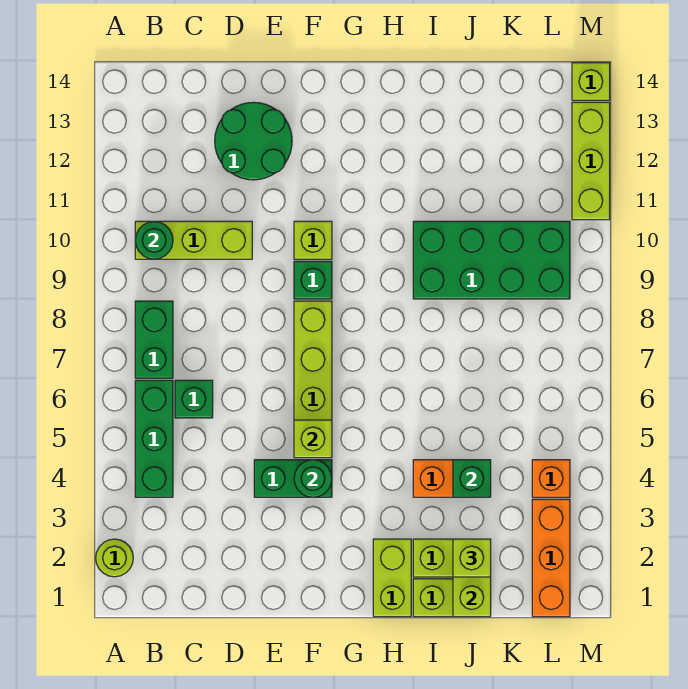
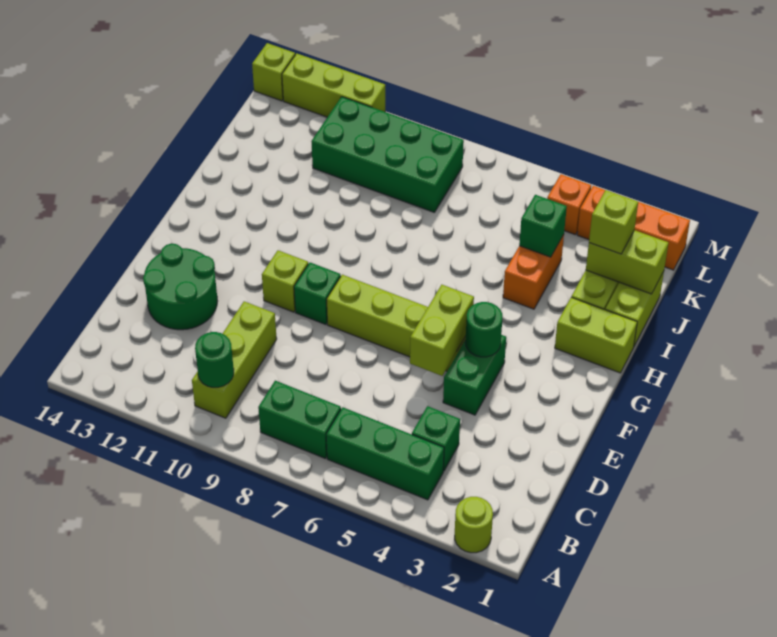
green brick C6 level 1 -> green brick C4 level 1
lime brick F5 level 2 -> lime brick E5:F5 level 2
green brick I9:L10 level 1 -> green brick K8:L11 level 1

